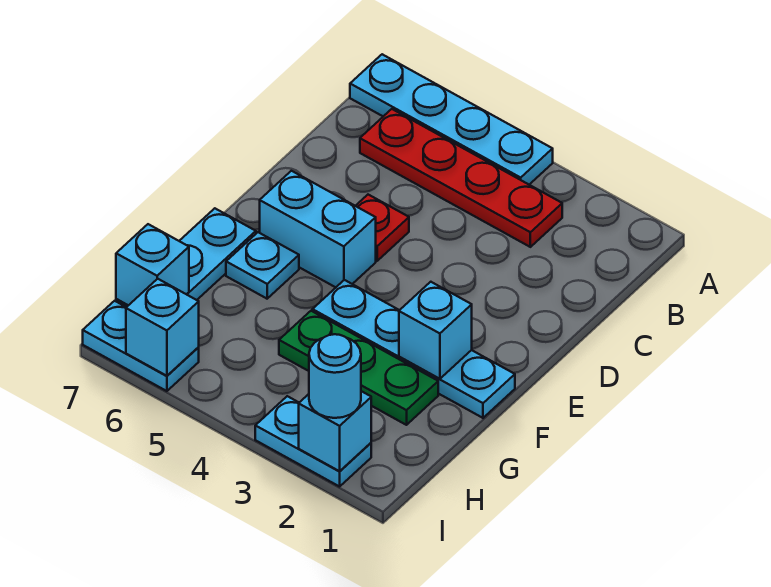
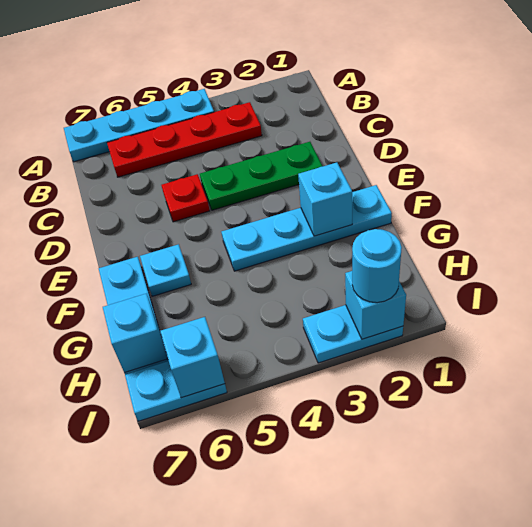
cyan brick E5:E6 level 1 -> none
green plate G2:G4 level 1 -> green plate D2:D4 level 1

